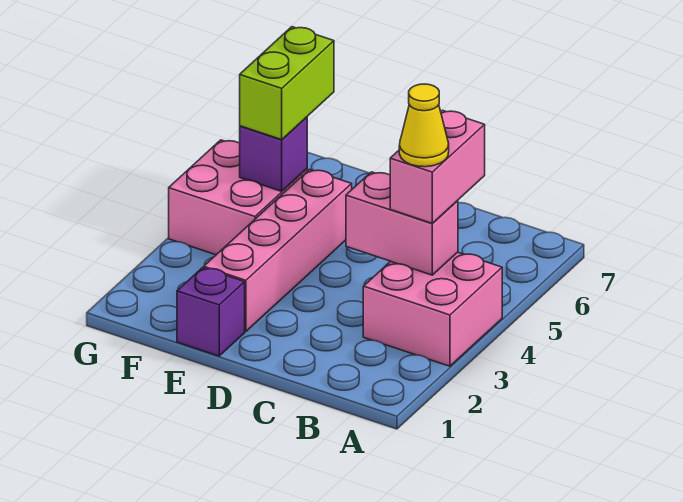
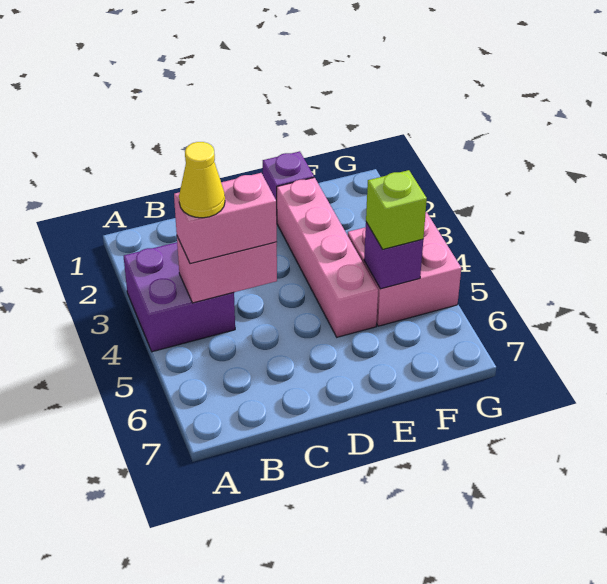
pink brick A3:B4 level 1 -> purple brick A3:B4 level 1
pink brick B4:B5 level 3 -> pink brick B4:C4 level 3
lime brick F5:F6 level 3 -> lime brick F5 level 3

